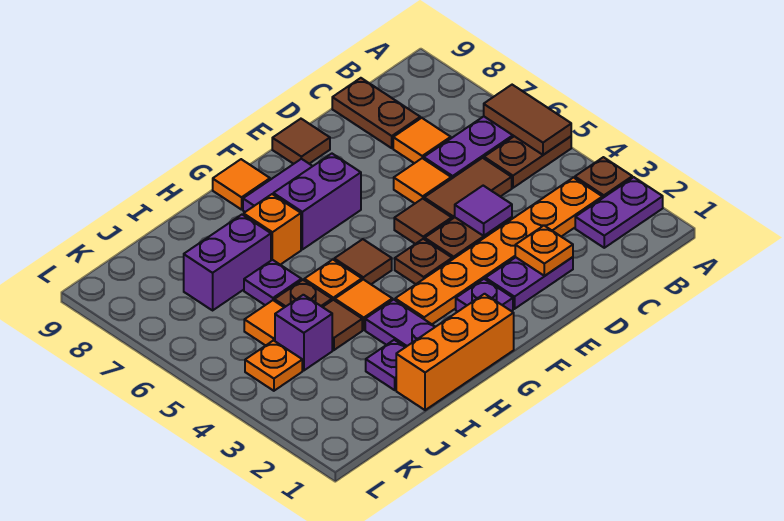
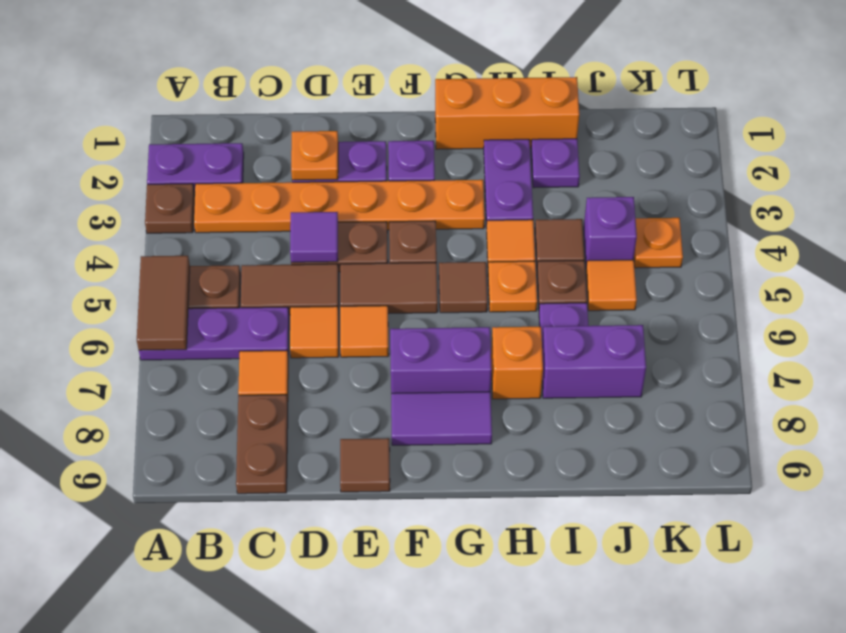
brown tile E5 level 1 -> brown tile E5:F5 level 1
orange tile G9 level 1 -> orange tile E6 level 1

